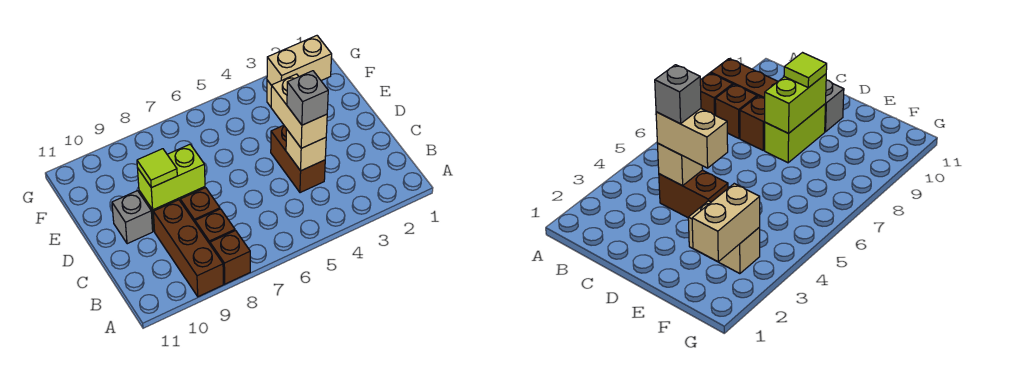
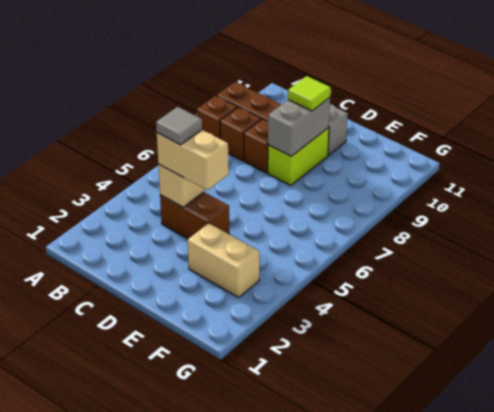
grey brick C4 level 4 -> grey tile C4 level 4
lime brick D8:D9 level 2 -> grey brick D8:D9 level 2
tan brick F2:F3 level 2 -> none

